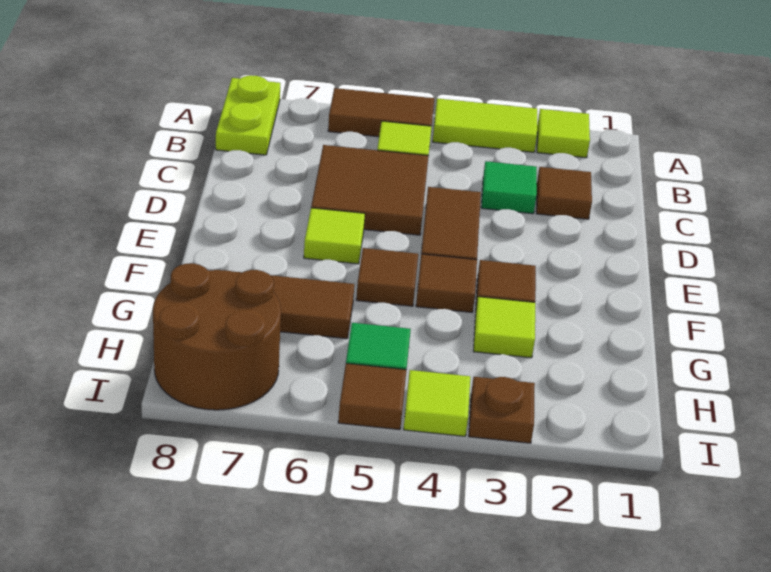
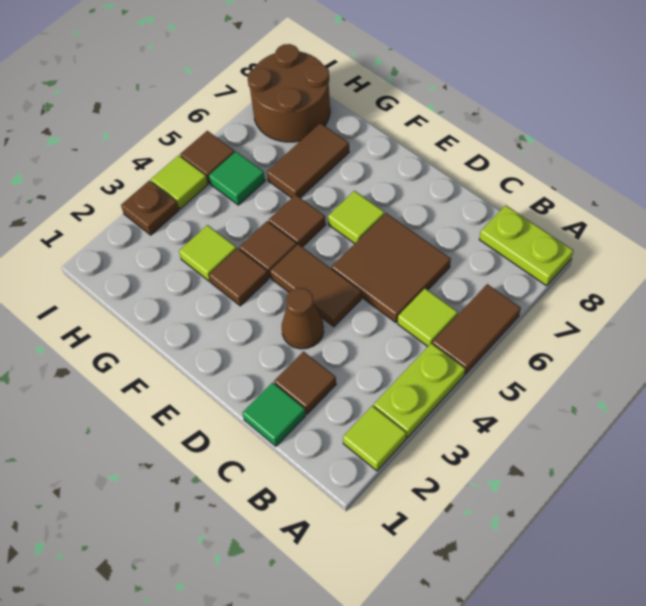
lime tile A3:A4 level 1 -> lime plate A3:A4 level 1
green tile C3 level 1 -> green tile C1 level 1
none -> brown cone D3 level 1

